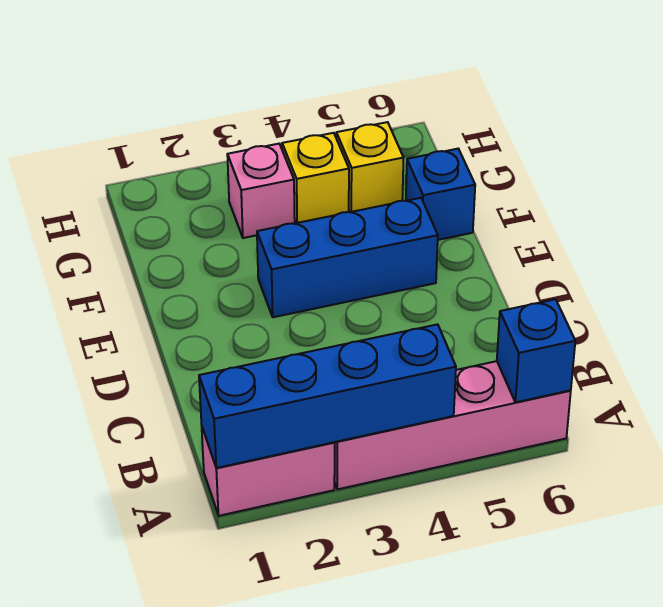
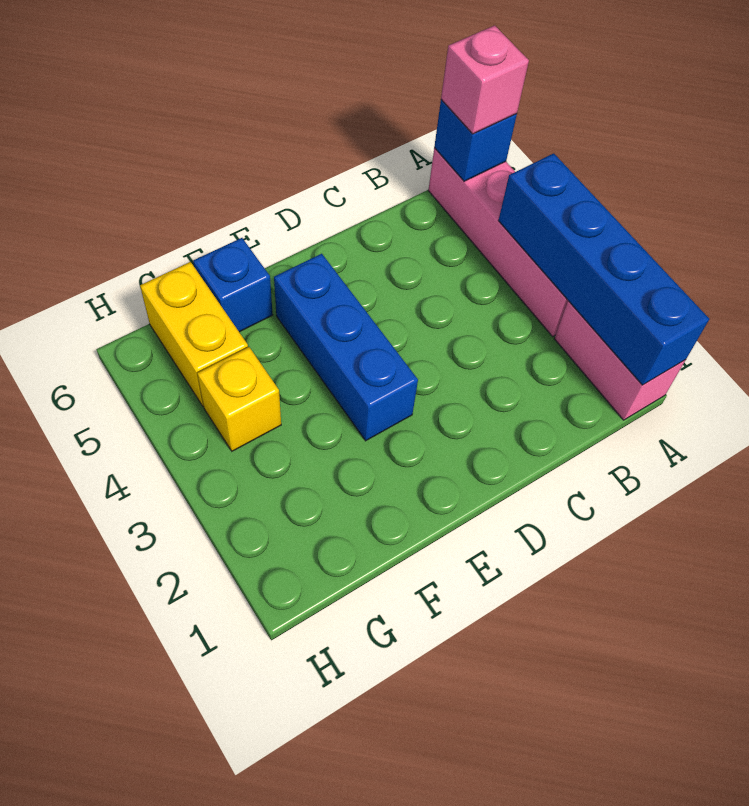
pink brick G3 level 1 -> pink brick A6 level 3
yellow brick G5 level 1 -> yellow brick G5:G6 level 1

